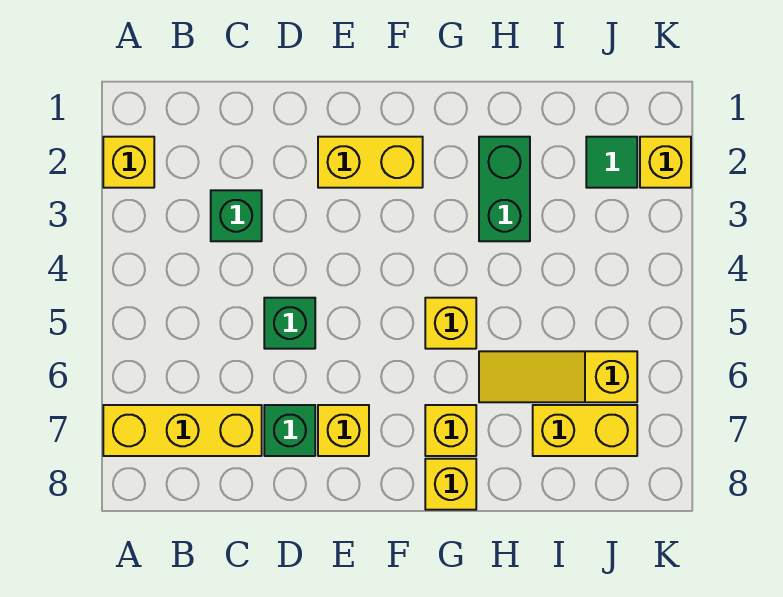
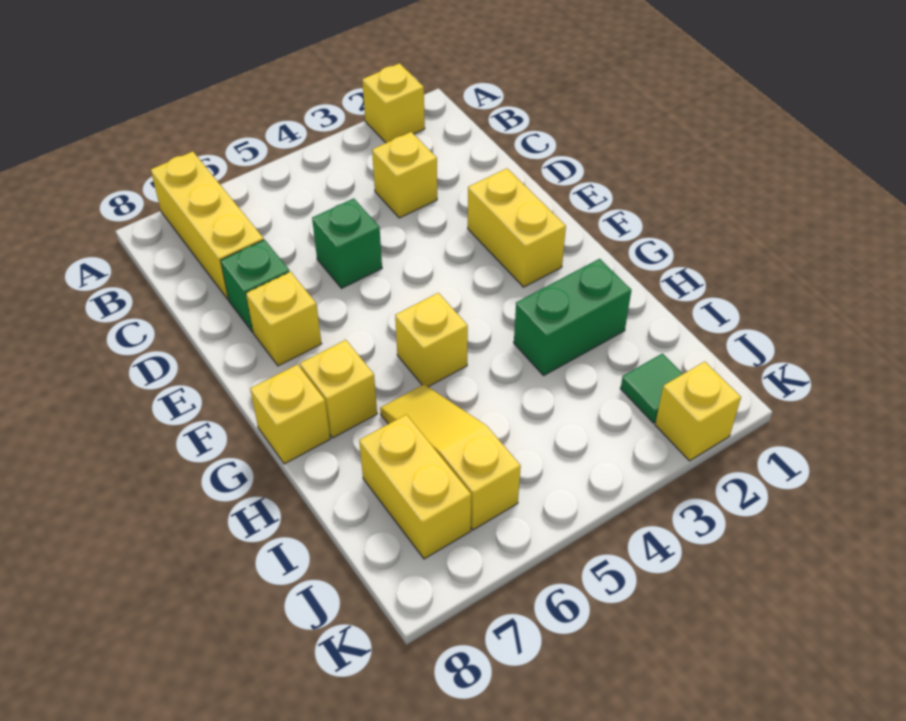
green brick C3 level 1 -> yellow brick C3 level 1

